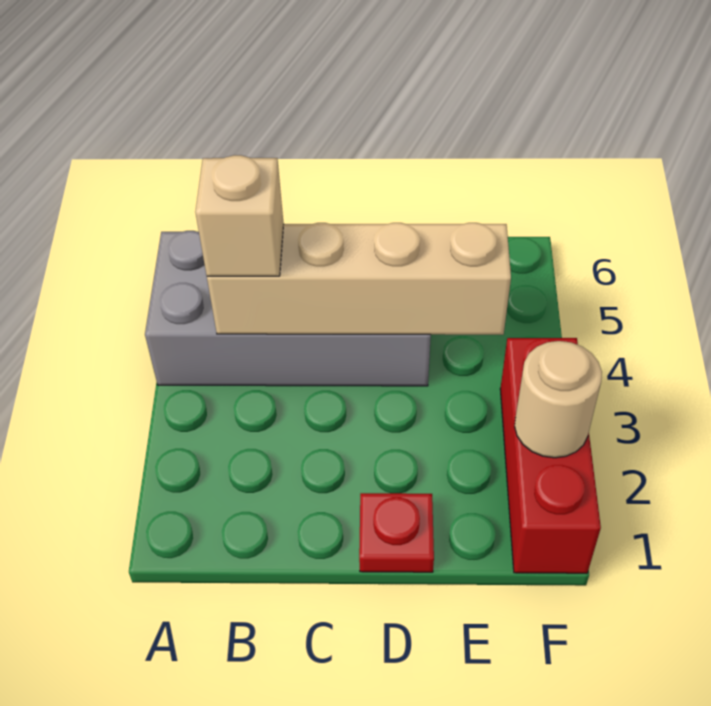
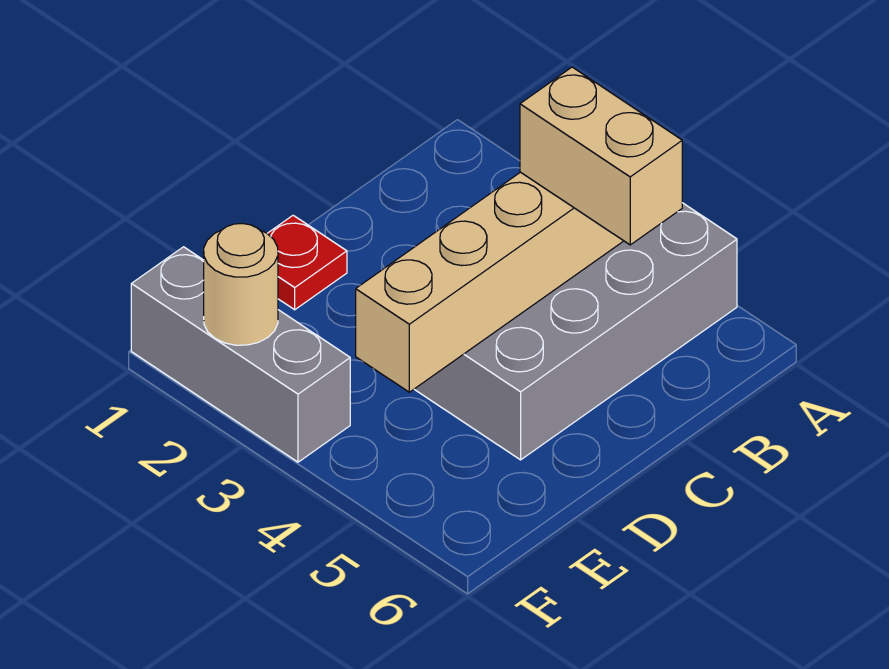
tan brick B4 level 3 -> tan brick B4:B5 level 3
red brick F1:F3 level 1 -> grey brick F1:F3 level 1

